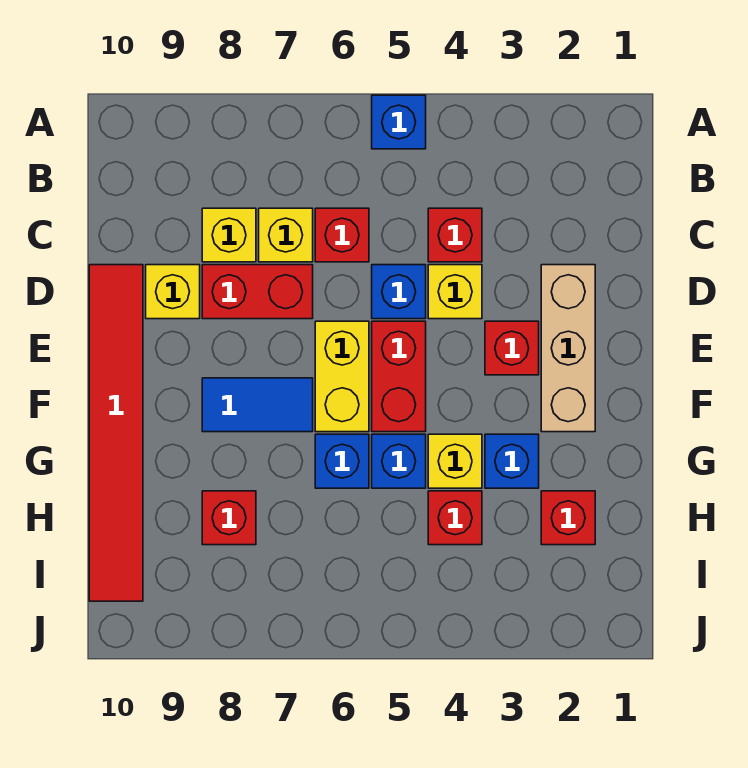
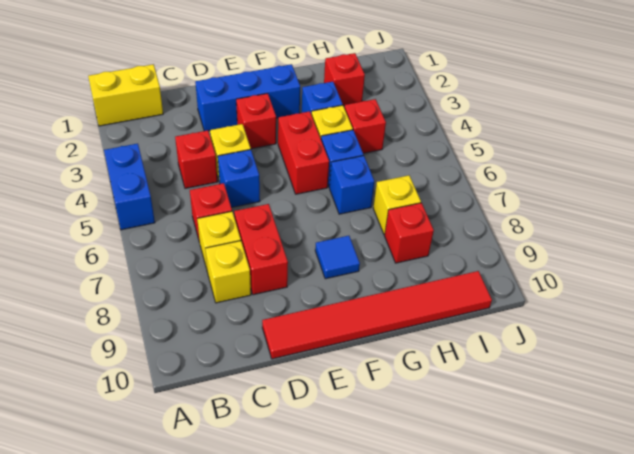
blue brick A5 level 1 -> blue brick A4:A5 level 1
tan brick D2:F2 level 1 -> blue brick D2:F2 level 1
yellow brick D9 level 1 -> yellow brick H7 level 1
red brick E5:F5 level 1 -> red brick F4:F5 level 1
yellow brick E6:F6 level 1 -> yellow brick A1:B1 level 1
blue tile F7:F8 level 1 -> blue tile F8 level 1

